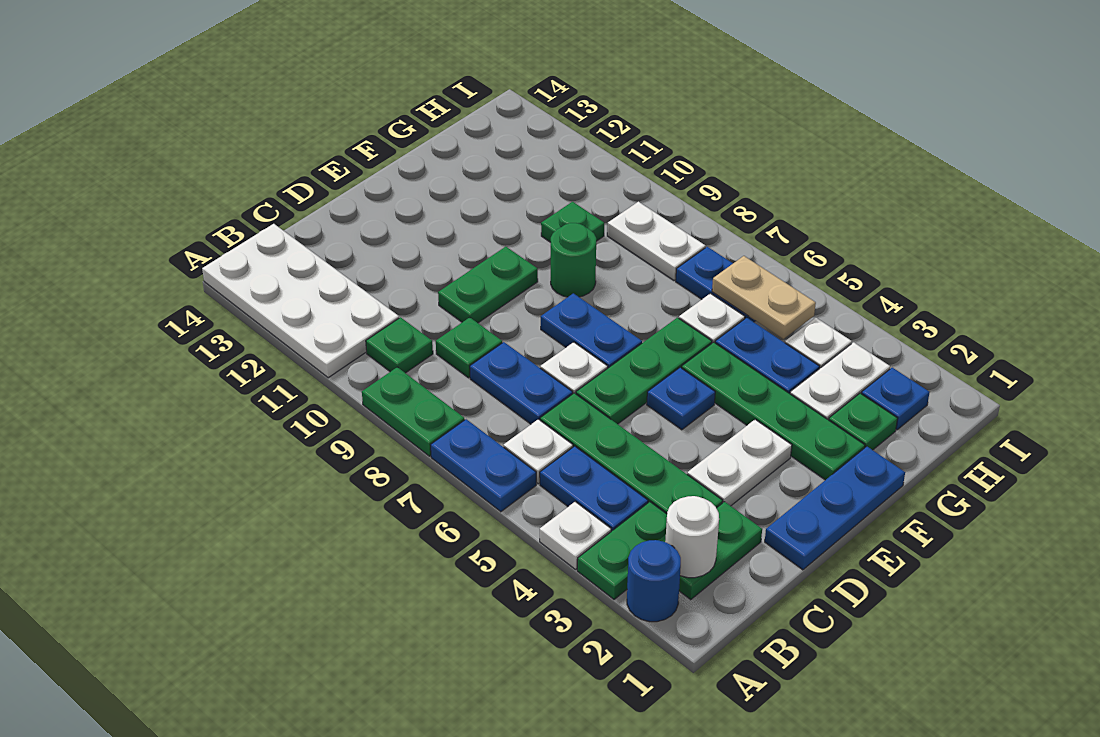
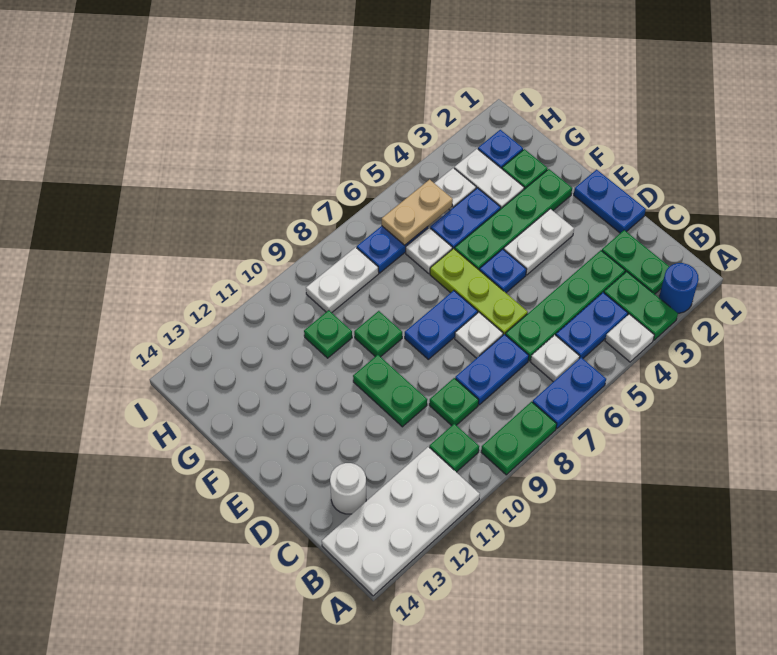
white round brick B2 level 2 -> white round brick C13 level 1
blue plate D1:F1 level 1 -> blue plate D1:E1 level 1
white plate D3:E3 level 1 -> white plate E3:E4 level 1
green plate D6:F6 level 1 -> lime plate D6:F6 level 1
green round brick F9 level 1 -> green plate F9 level 1

